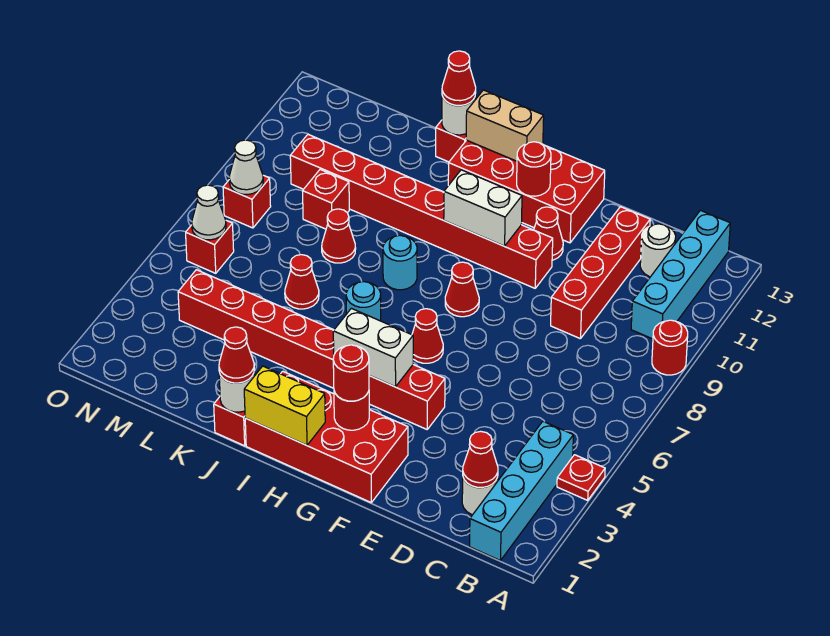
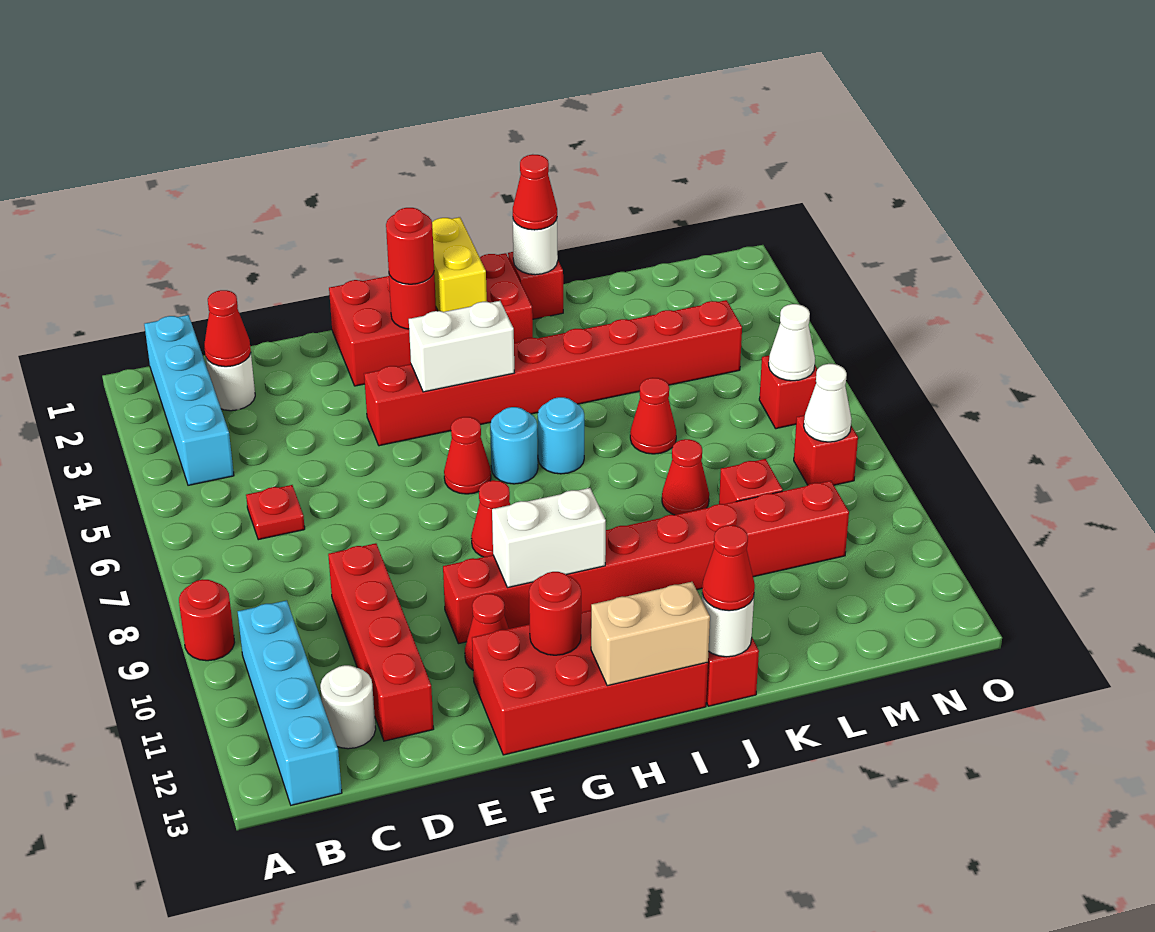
red plate A4 level 1 -> red plate C6 level 1
yellow brick H1:I1 level 2 -> yellow brick H1:H2 level 2
cyan round brick I8 level 1 -> cyan round brick H6 level 1

